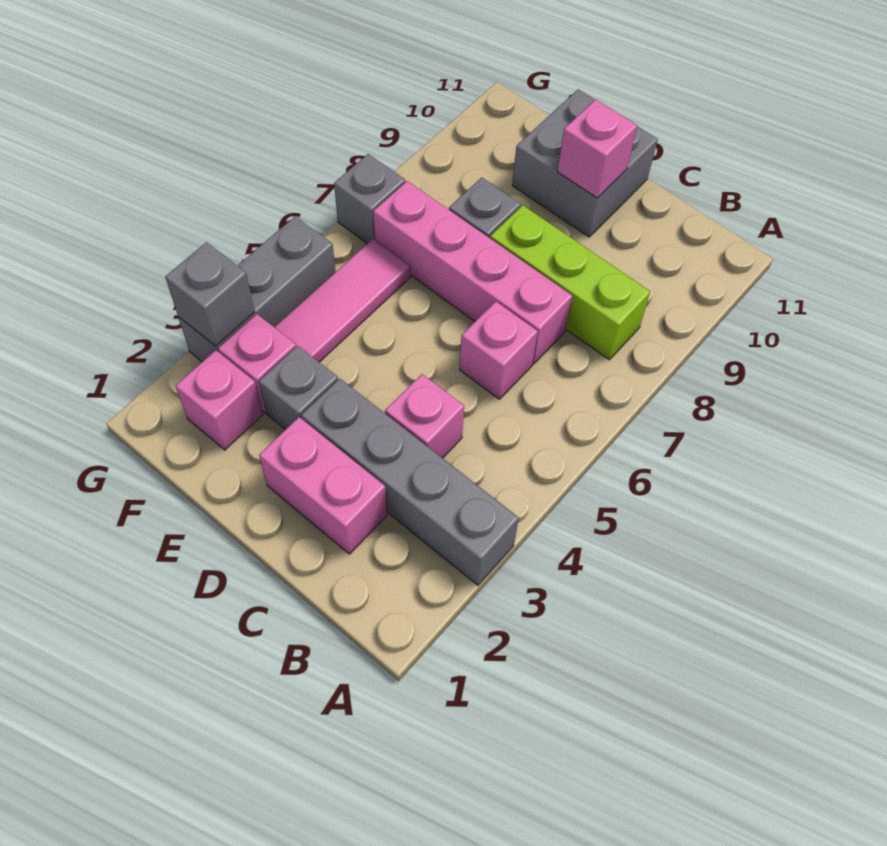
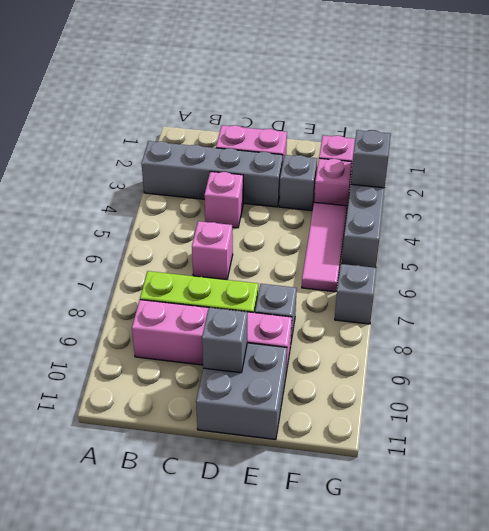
pink brick C7:F7 level 1 -> pink brick B9:E9 level 1
pink brick D10 level 2 -> grey brick D10 level 2

